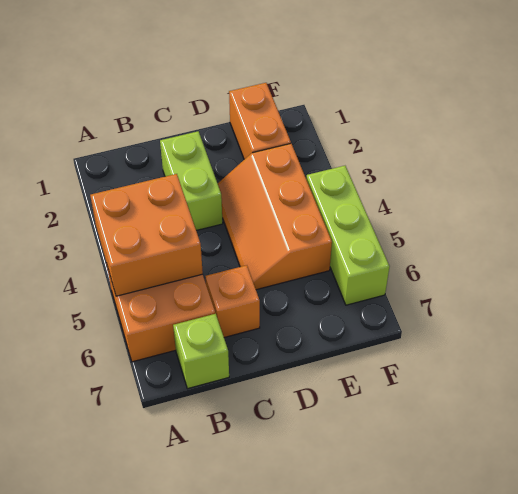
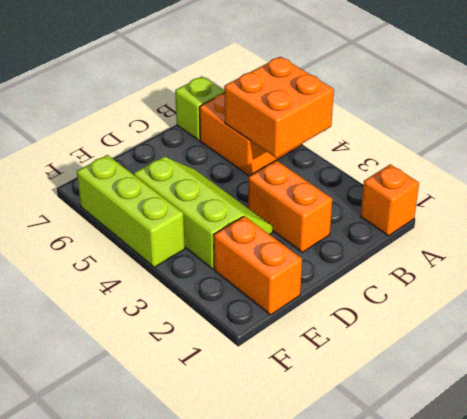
lime brick C2:C3 level 1 -> orange brick C2:C3 level 1
orange brick C6 level 1 -> orange brick A1 level 1
orange slope D3:E5 level 1 top E -> lime slope D3:E5 level 1 top E

